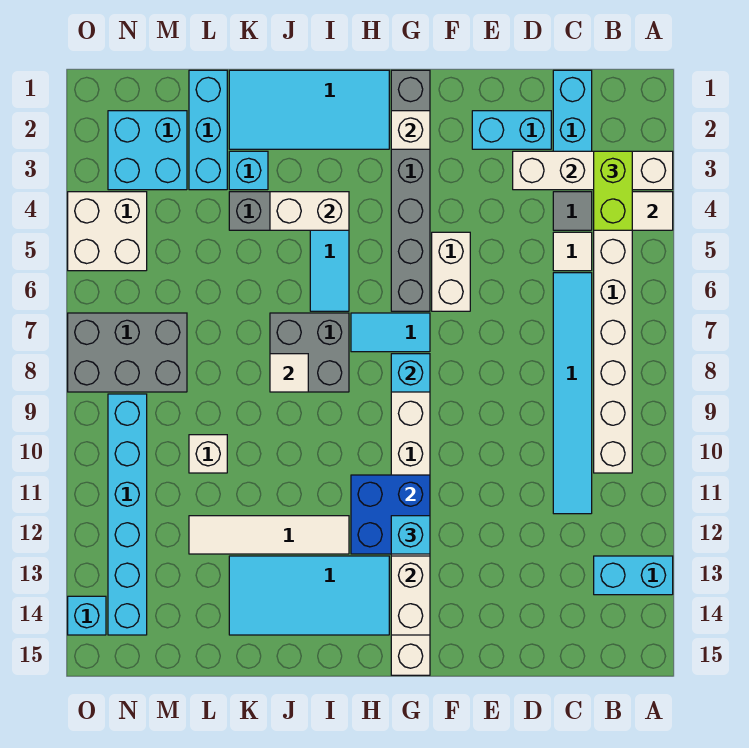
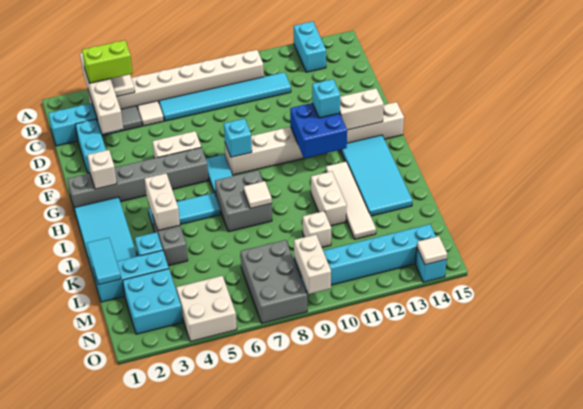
none -> white brick J11:K11 level 1
none -> cyan tile K1:L1 level 2
none -> white brick N9:O9 level 2
none -> white tile O14 level 2

